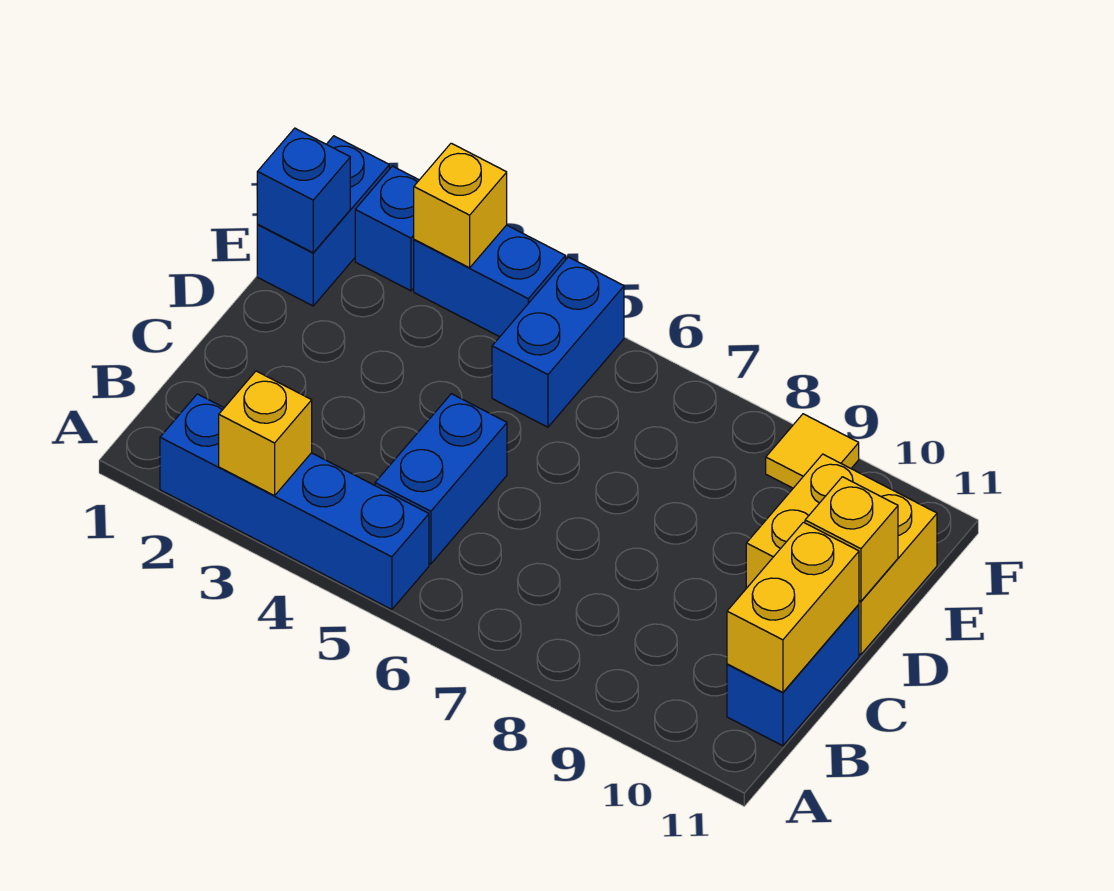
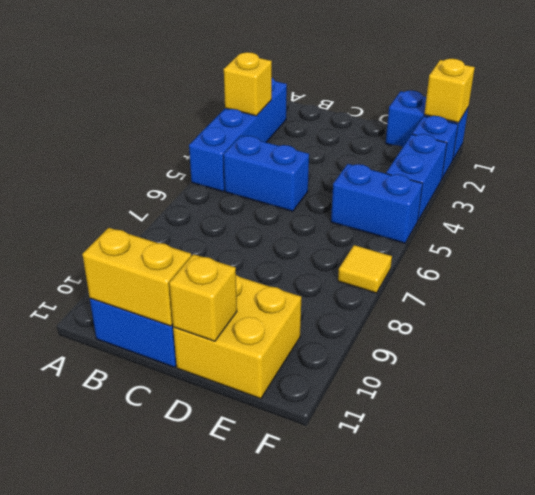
blue brick E1 level 2 -> none
yellow brick F3 level 2 -> yellow brick F1 level 2
yellow tile F9 level 1 -> yellow tile F7 level 1

